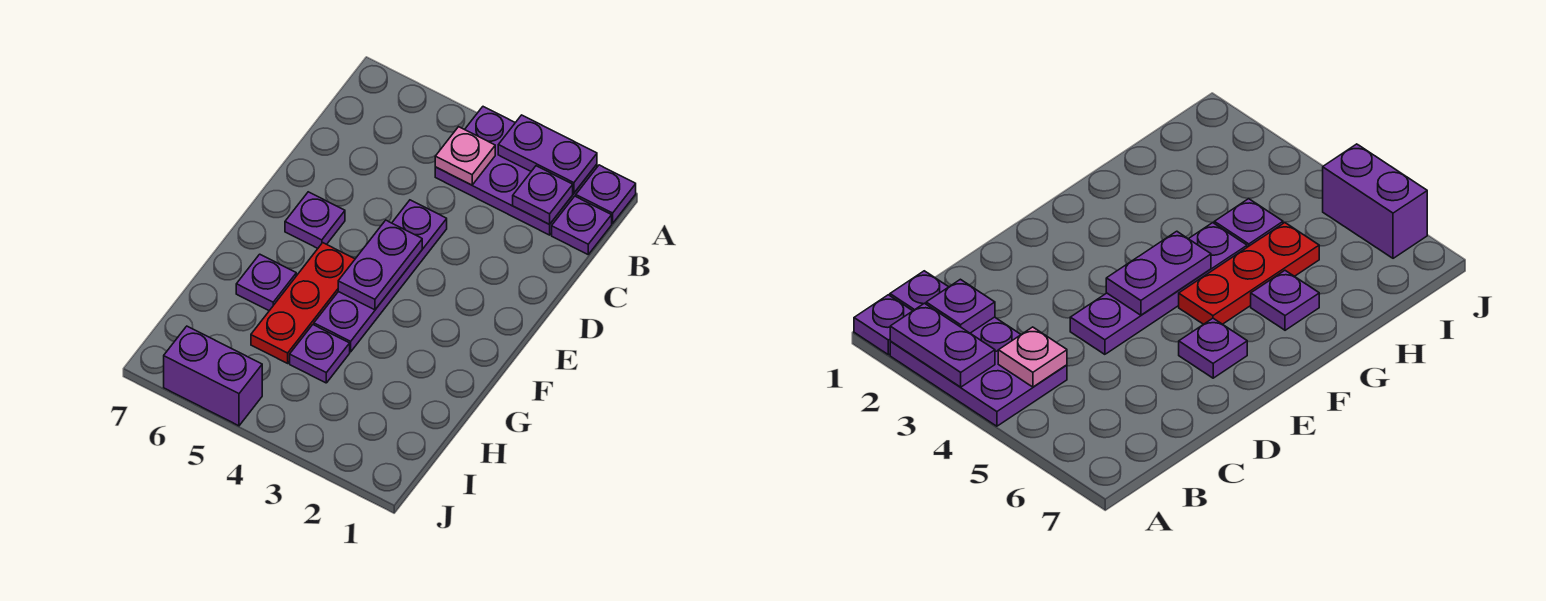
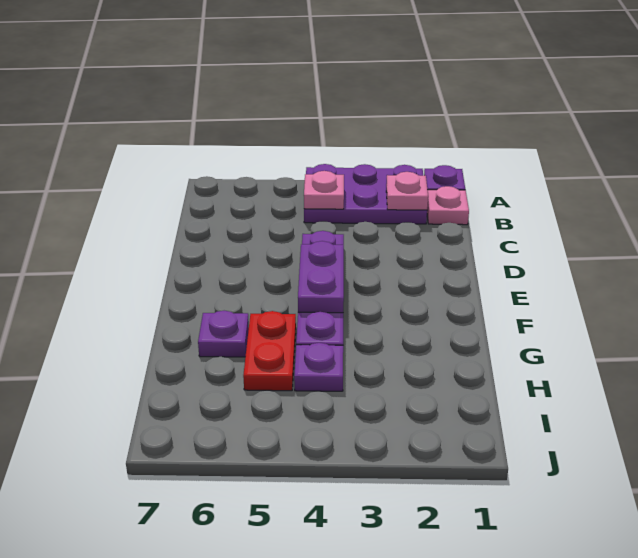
purple plate A2:A3 level 2 -> none
purple plate B1 level 1 -> pink plate B1 level 1
purple plate B2 level 2 -> pink plate B2 level 2
purple plate E6 level 1 -> none
red plate F5:H5 level 1 -> red plate G5:H5 level 1
purple brick J5:J6 level 1 -> none

